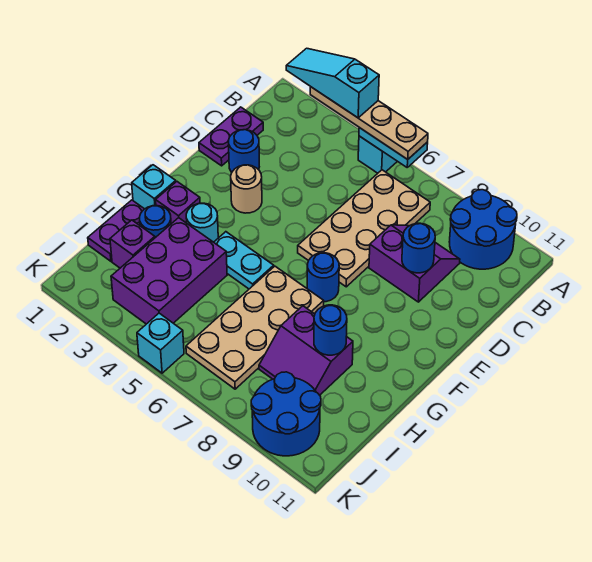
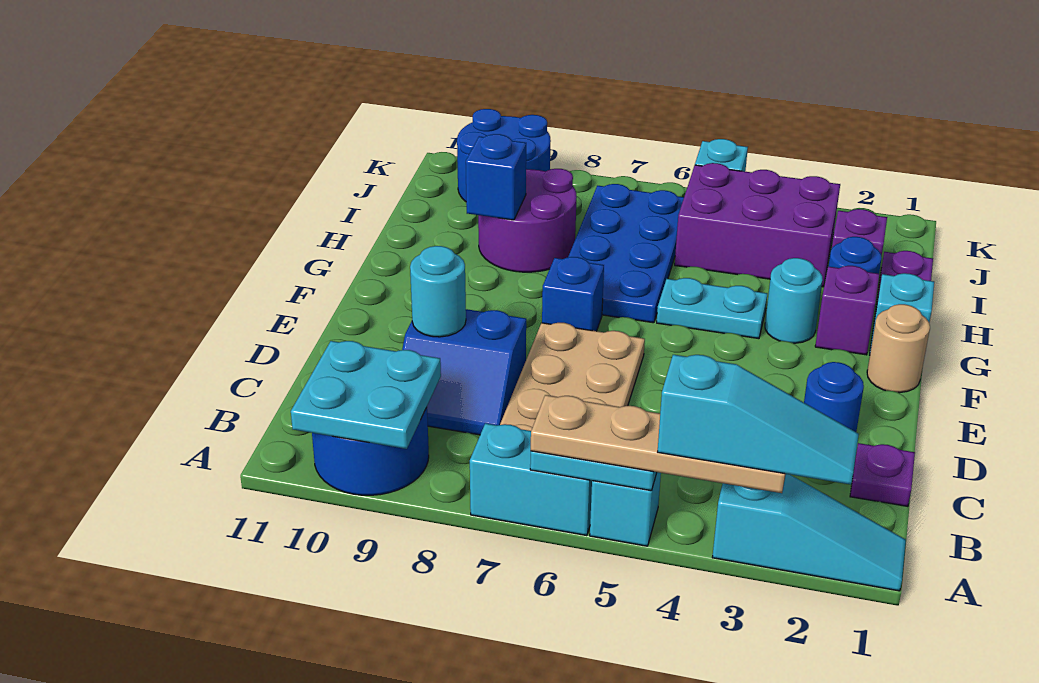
none -> cyan slope A1:A3 level 1 top 3
none -> cyan brick A6:A7 level 1
none -> cyan plate A9:B10 level 2
purple plate C1:D1 level 1 -> purple plate C1 level 1
purple slope C8:D9 level 1 top D -> blue slope C8:D9 level 1 top D
blue round brick D9 level 2 -> cyan round brick D9 level 2
tan round brick E3 level 1 -> tan round brick F1 level 1
blue round brick F7 level 1 -> blue brick F7 level 1
tan plate G6:J7 level 1 -> blue plate G6:J7 level 1
purple brick H3:J4 level 1 -> purple brick I3:J5 level 1
purple slope H8:I9 level 1 top H -> purple round brick H8:I9 level 1
blue round brick H9 level 2 -> blue brick H9 level 2

